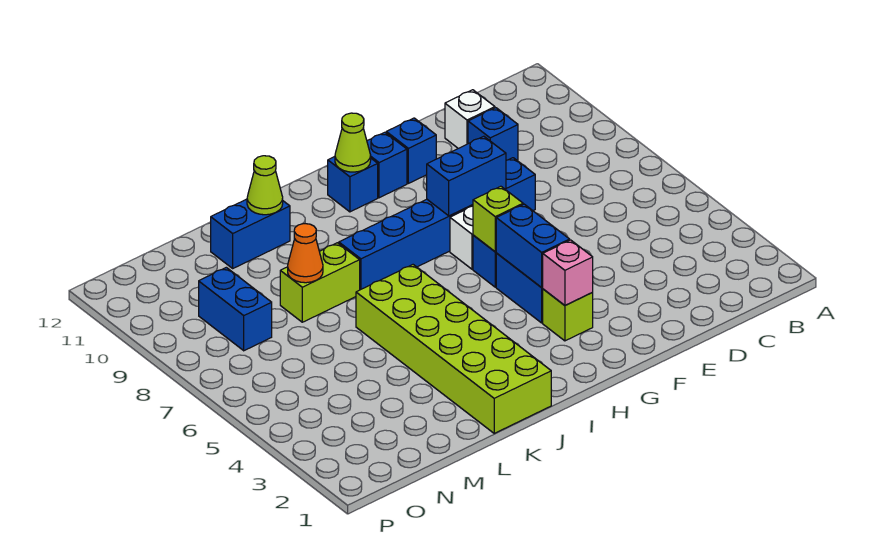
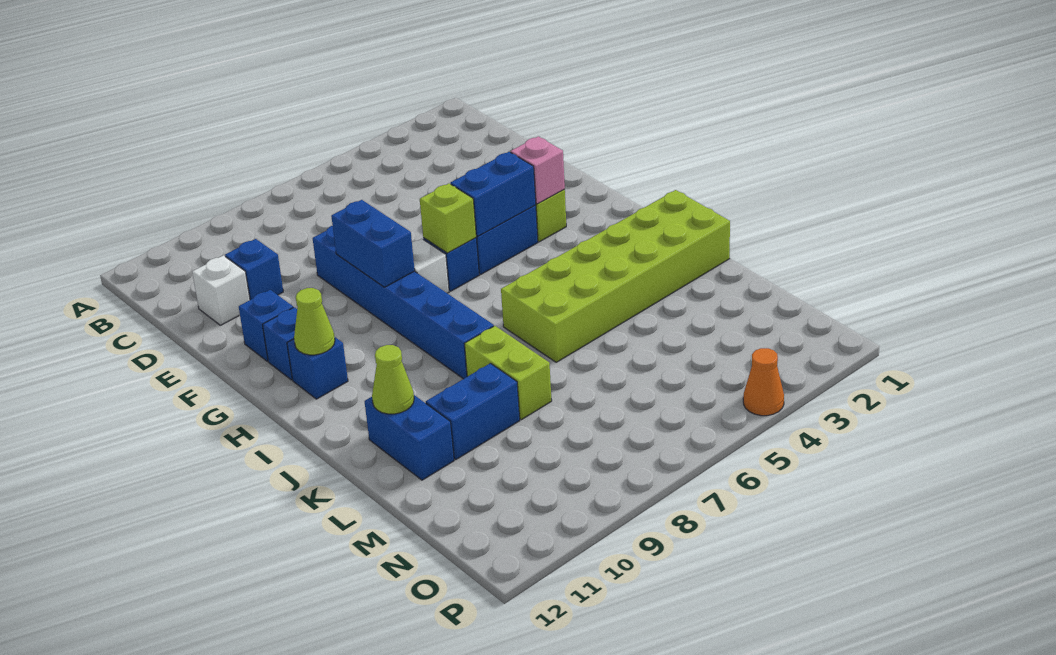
orange cone L8 level 2 -> orange cone P4 level 1
blue brick N8:N9 level 1 -> blue brick L9:L10 level 1

